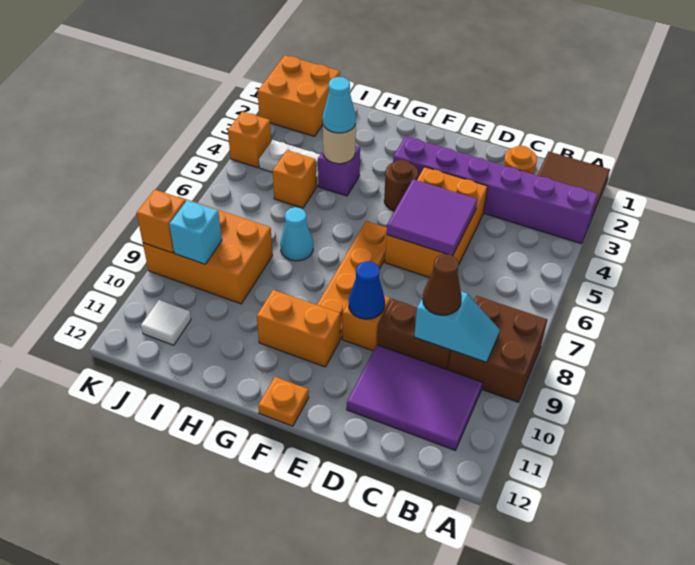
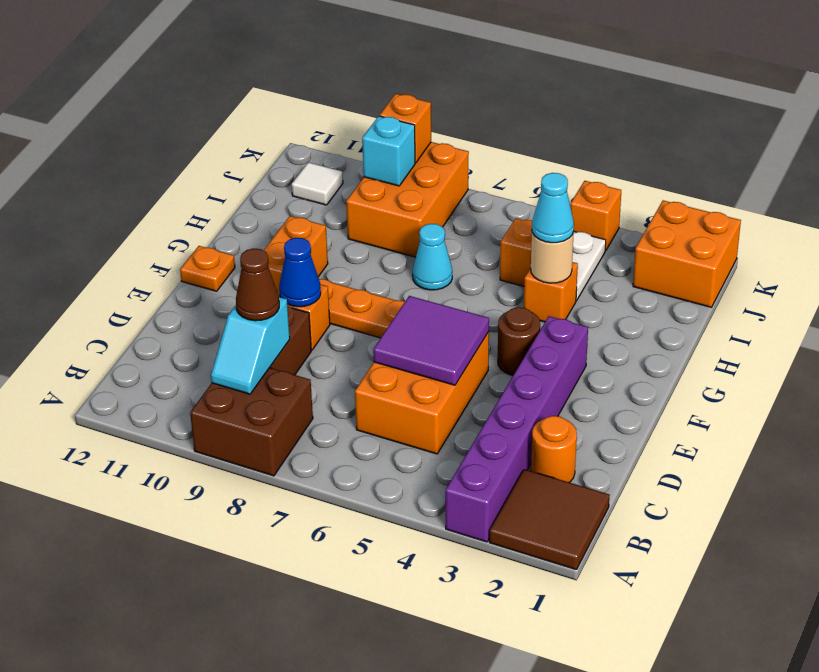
purple tile B10:D11 level 1 -> none
orange brick D4:E6 level 1 -> orange brick C5:E6 level 1
purple brick H4 level 1 -> orange brick H4 level 1

